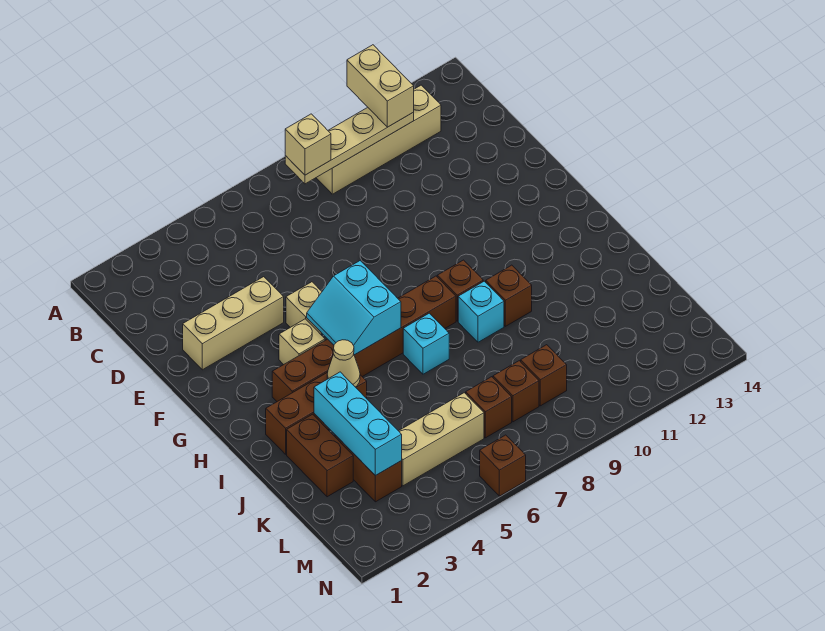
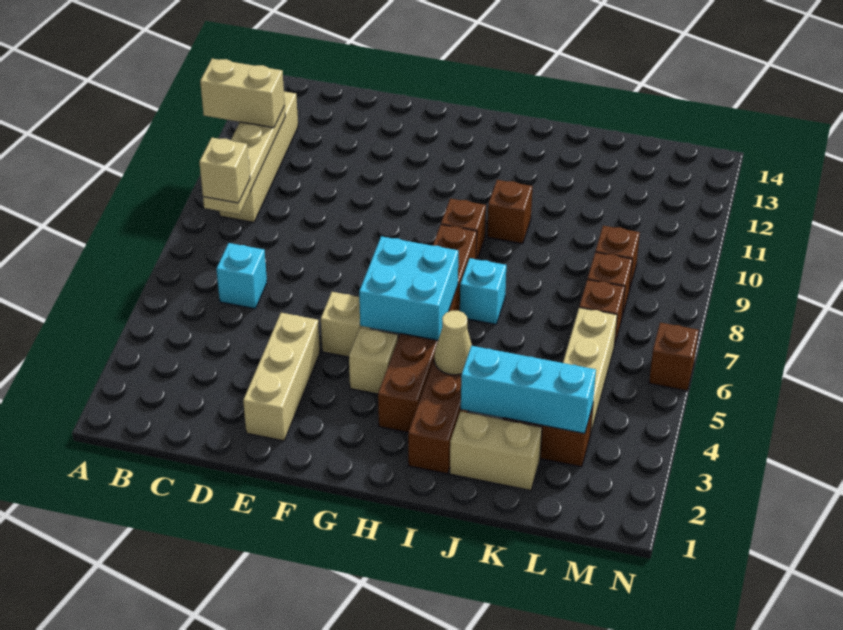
cyan slope G5:H6 level 2 top 6 -> cyan brick G5:H6 level 2
cyan brick I9 level 1 -> cyan brick C6 level 1
brown brick J2:K2 level 1 -> tan brick J2:K2 level 1

